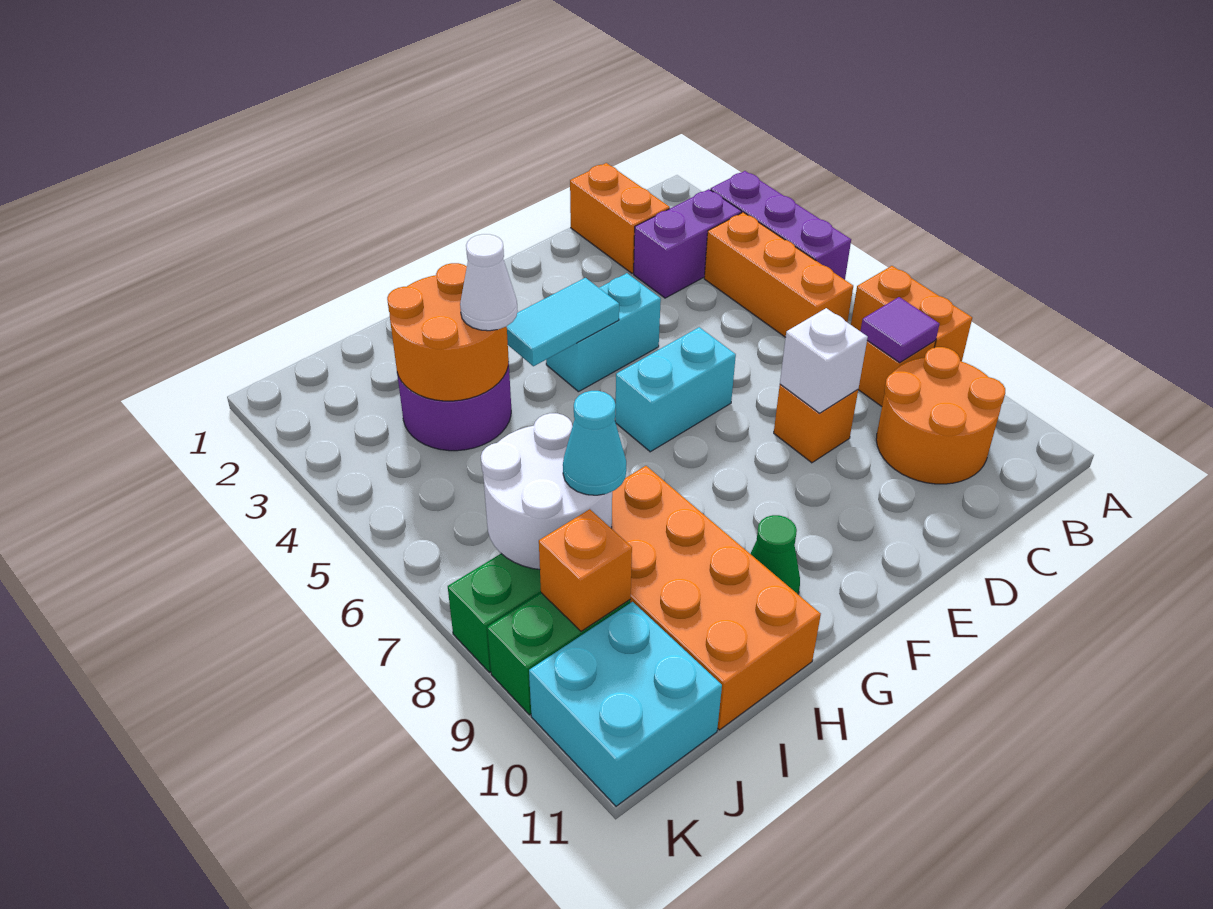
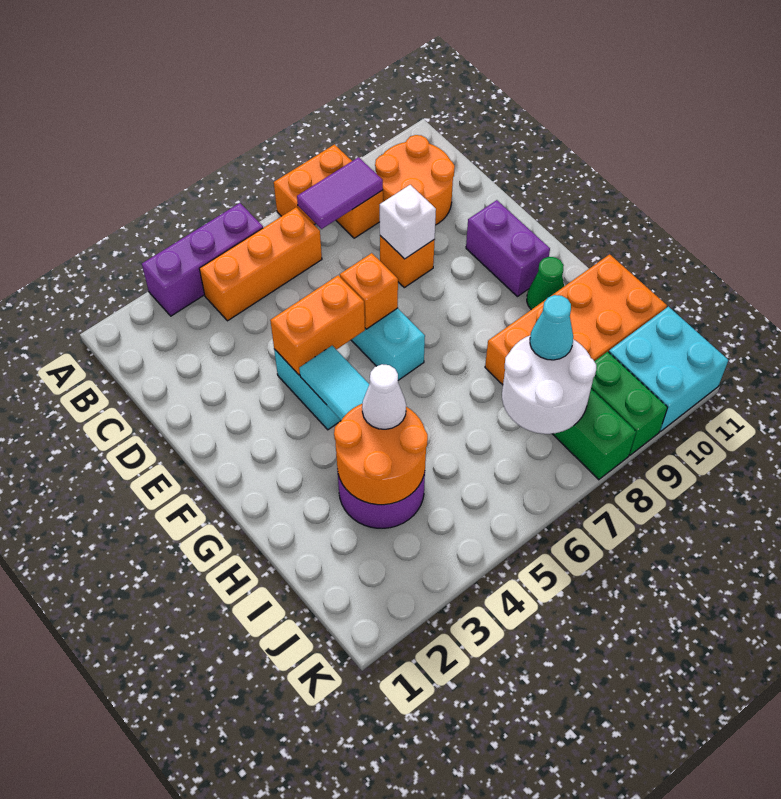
purple brick B3:C3 level 1 -> purple brick E10:F10 level 1
purple tile B8 level 2 -> purple tile B7:B8 level 2
orange brick C1:C2 level 1 -> orange brick E4:E5 level 2
orange brick J9 level 2 -> orange brick E6 level 2

